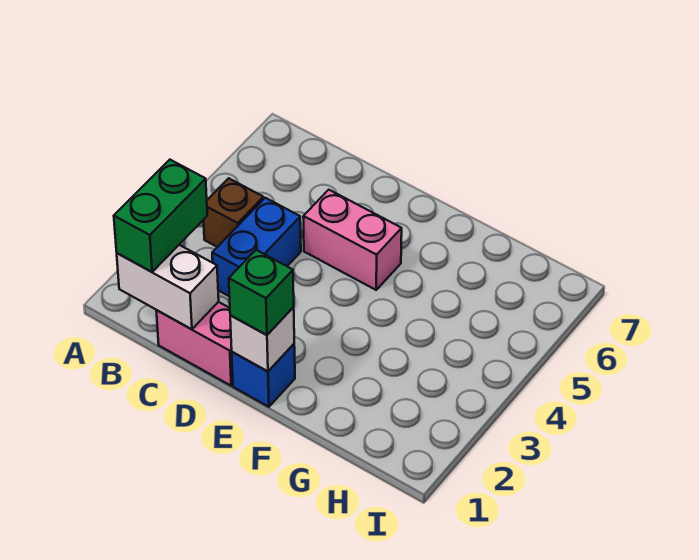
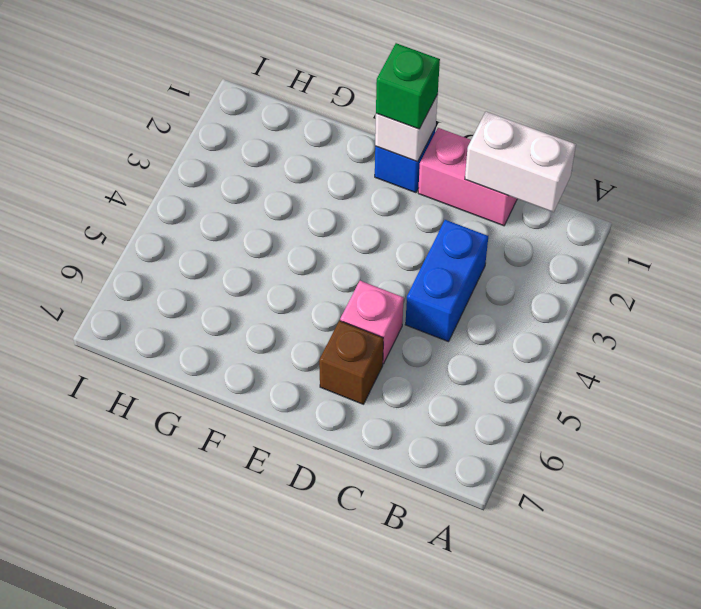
green brick B1:B2 level 3 -> none
brown brick B4 level 1 -> brown brick D6 level 1
pink brick D5:E5 level 1 -> pink brick D5 level 1

